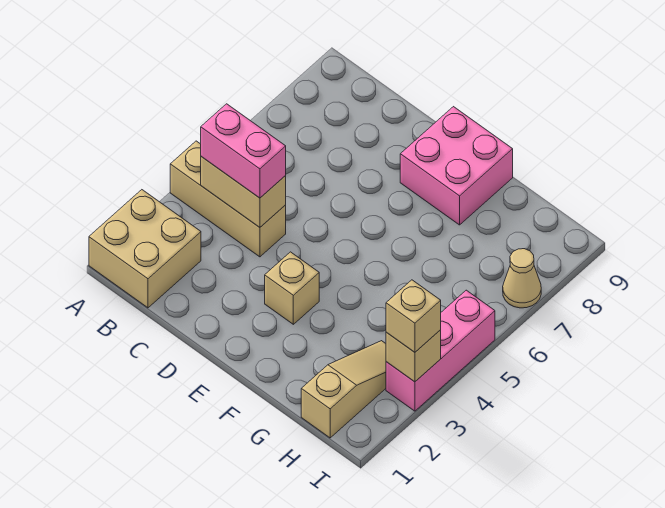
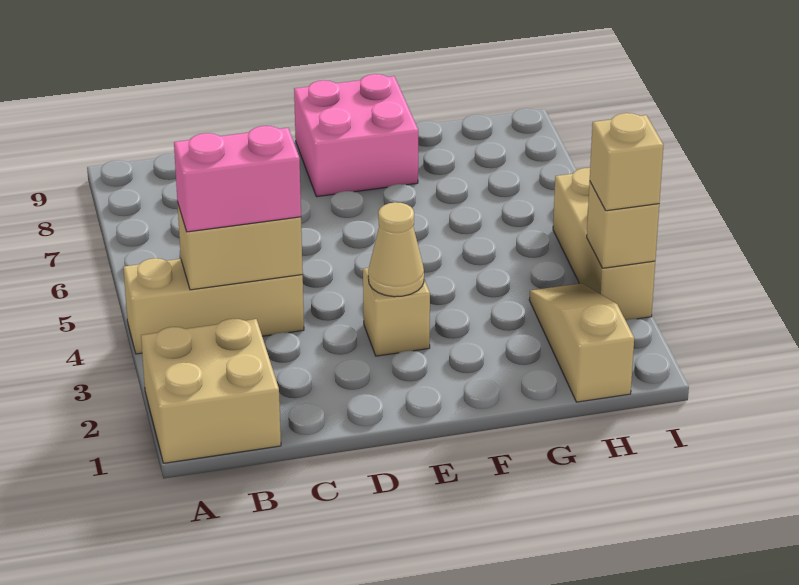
pink brick I3:I5 level 1 -> tan brick I3:I5 level 1
tan cone I7 level 1 -> tan cone E3 level 2

